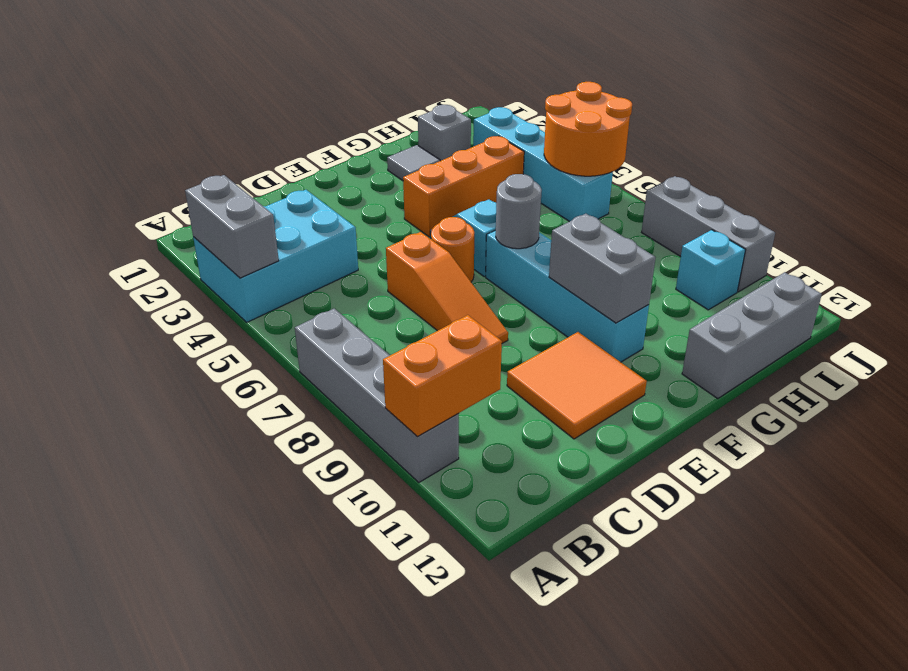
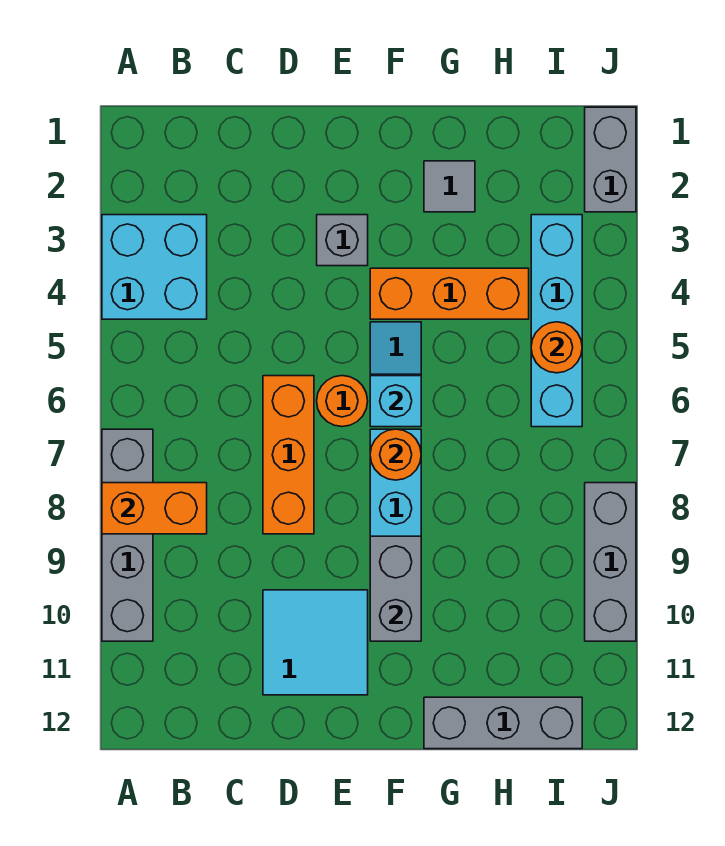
cyan brick A3:C4 level 1 -> cyan brick A3:B4 level 1
grey brick A3:A4 level 2 -> grey brick J1:J2 level 1
orange brick A10:B10 level 2 -> orange brick A8:B8 level 2
orange slope D6:D8 level 1 top 6 -> orange brick D6:D8 level 1
orange tile D10:E11 level 1 -> cyan tile D10:E11 level 1
grey round brick F7 level 2 -> orange round brick F7 level 2
grey brick H2 level 1 -> grey brick E3 level 1
orange round brick I5:J6 level 2 -> orange round brick I5 level 2
cyan brick I10 level 1 -> cyan brick F6 level 2

